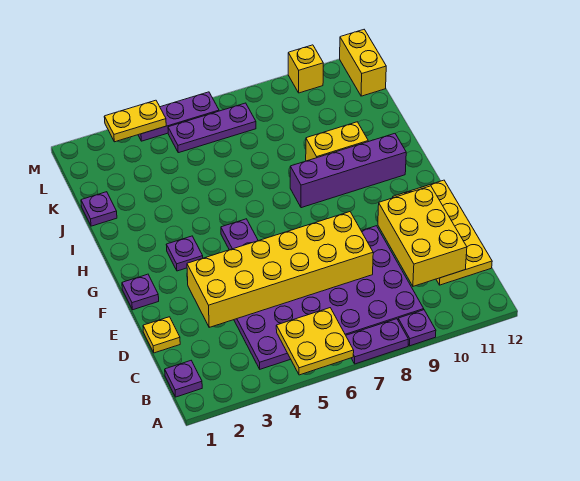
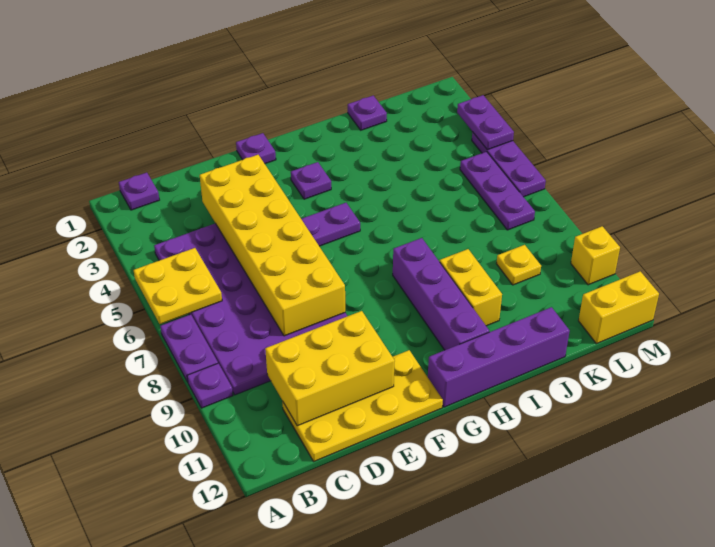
yellow plate D1 level 1 -> yellow plate K9 level 1
none -> purple brick G12:J12 level 1
yellow plate M3:M4 level 2 -> purple plate M3:M4 level 2

